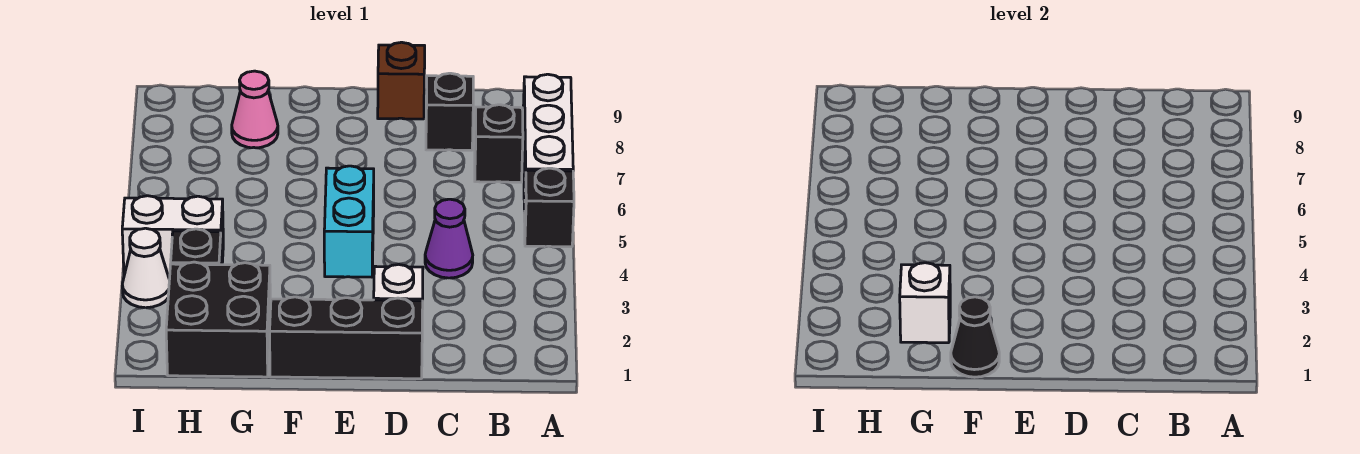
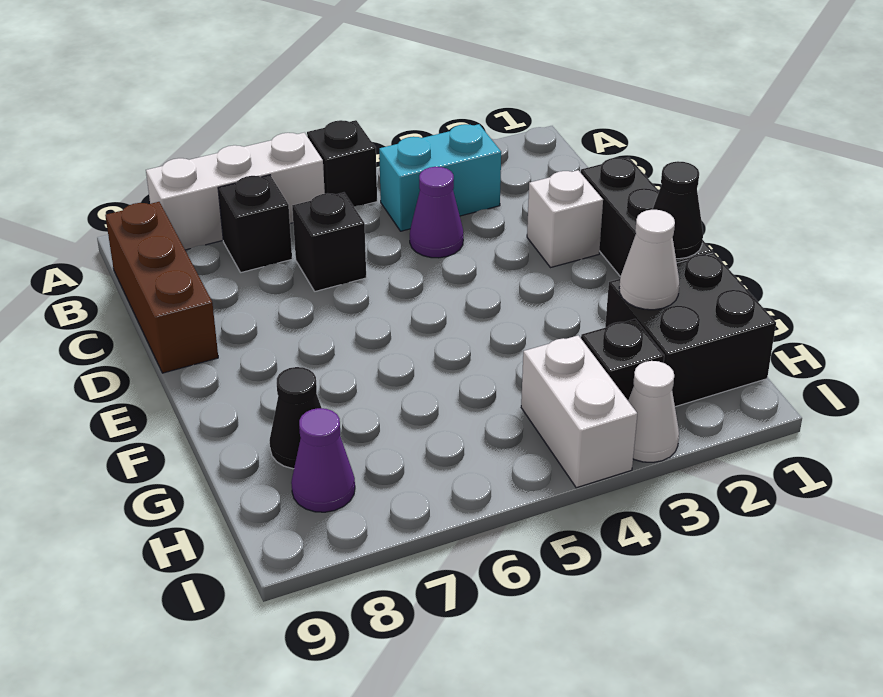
black brick C8 level 1 -> black brick C6 level 1
brown brick D9 level 1 -> brown brick B9:D9 level 1
cyan brick E4:E5 level 1 -> cyan brick B3:B4 level 1
white brick G2 level 2 -> white cone G2 level 2
pink cone G8 level 1 -> black cone G8 level 1
none -> purple cone H8 level 1

